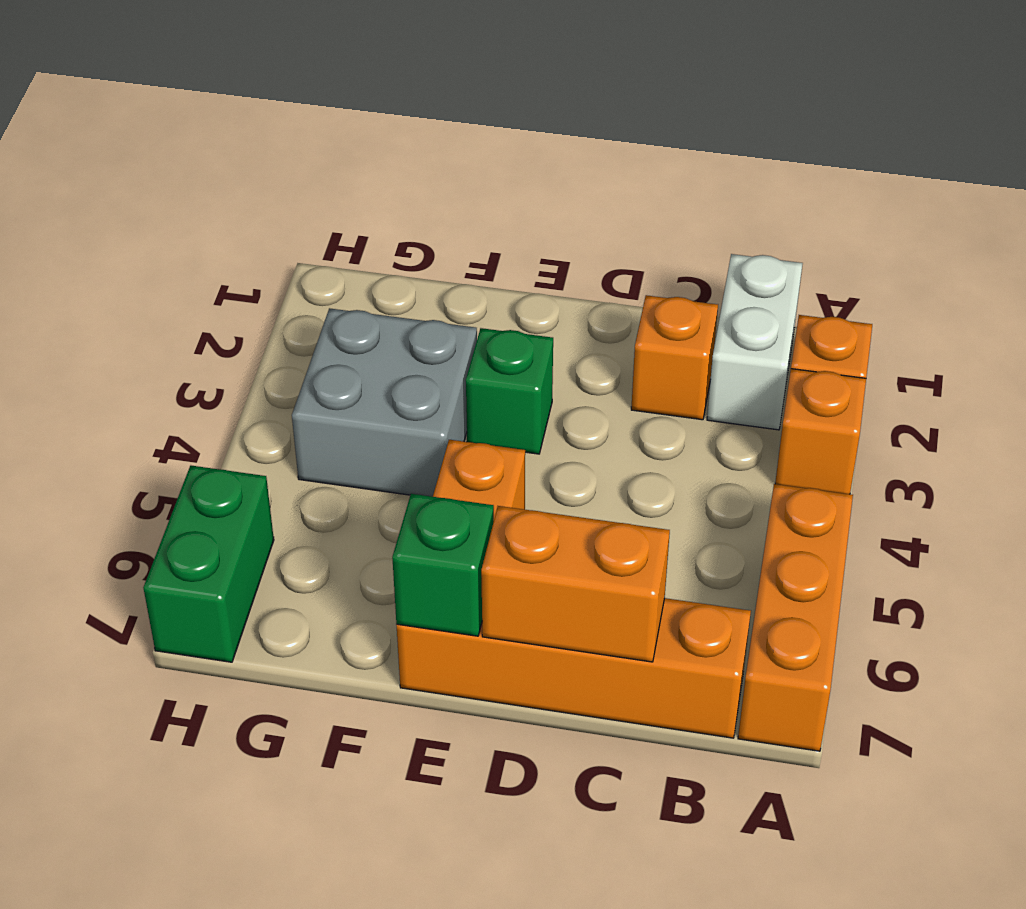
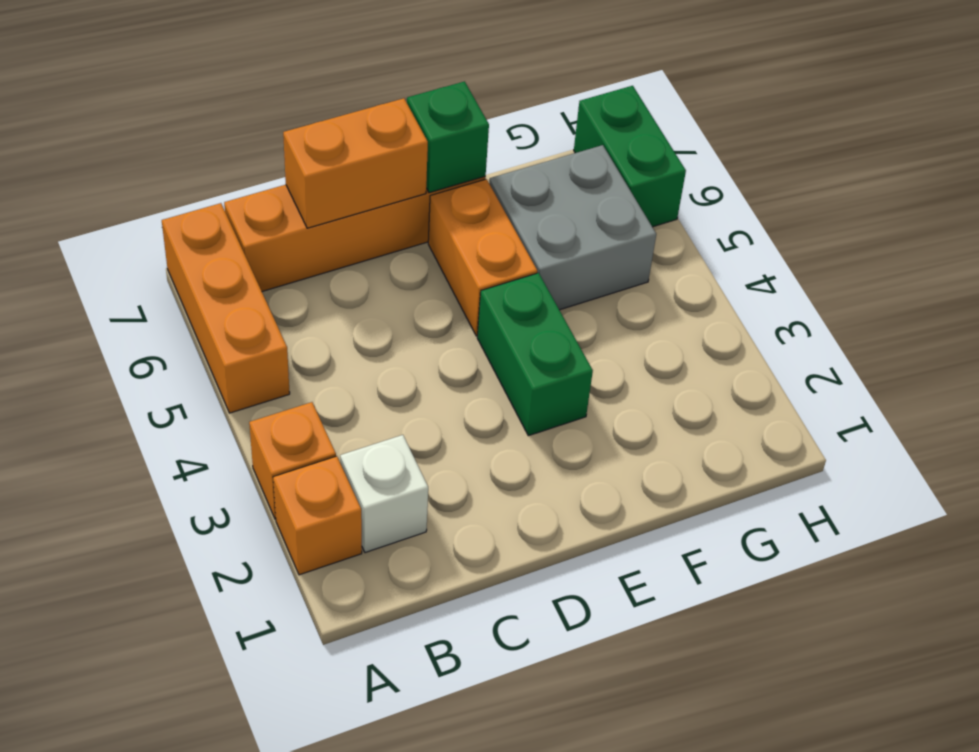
white brick B1:B2 level 1 -> white brick B2 level 1
orange brick C2 level 1 -> none
green brick E3 level 1 -> green brick E3:E4 level 1
grey brick F3:G4 level 1 -> grey brick F5:G6 level 1

